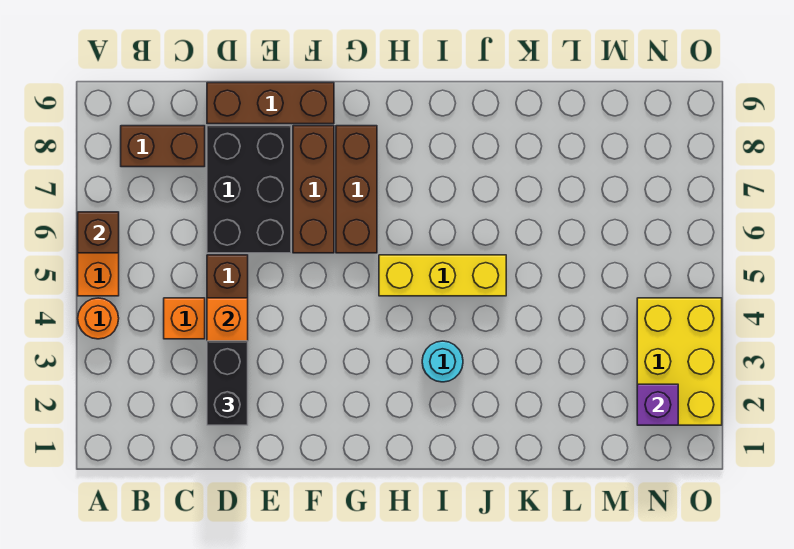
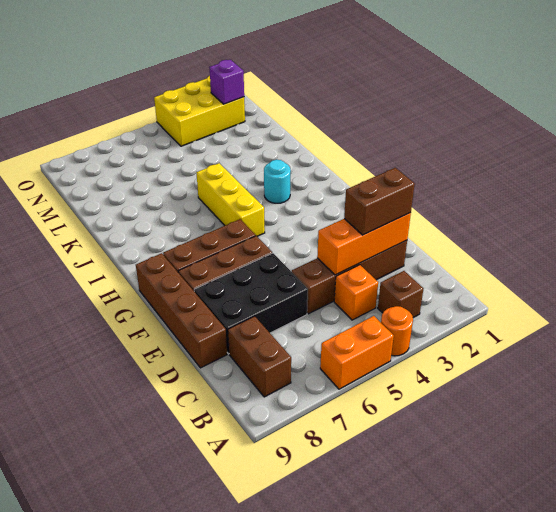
brown brick A6 level 2 -> brown brick B3 level 1
black brick D2:D3 level 3 -> brown brick D2:D3 level 3
brown brick D9:F9 level 1 -> brown brick D9:G9 level 1

